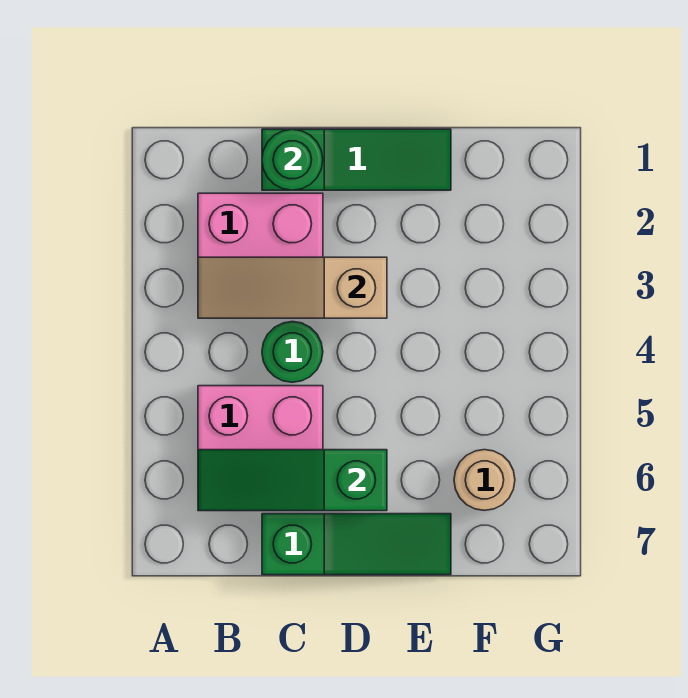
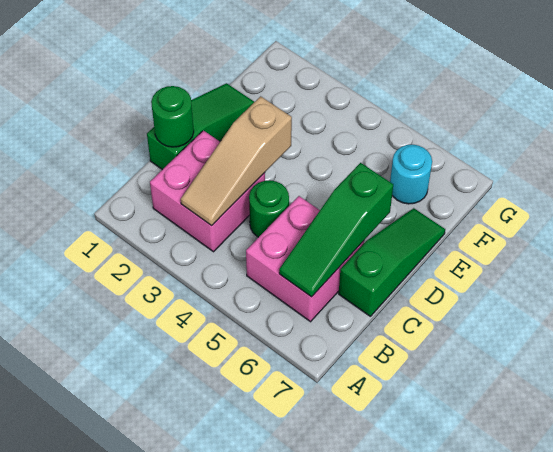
tan round brick F6 level 1 -> cyan round brick F6 level 1

